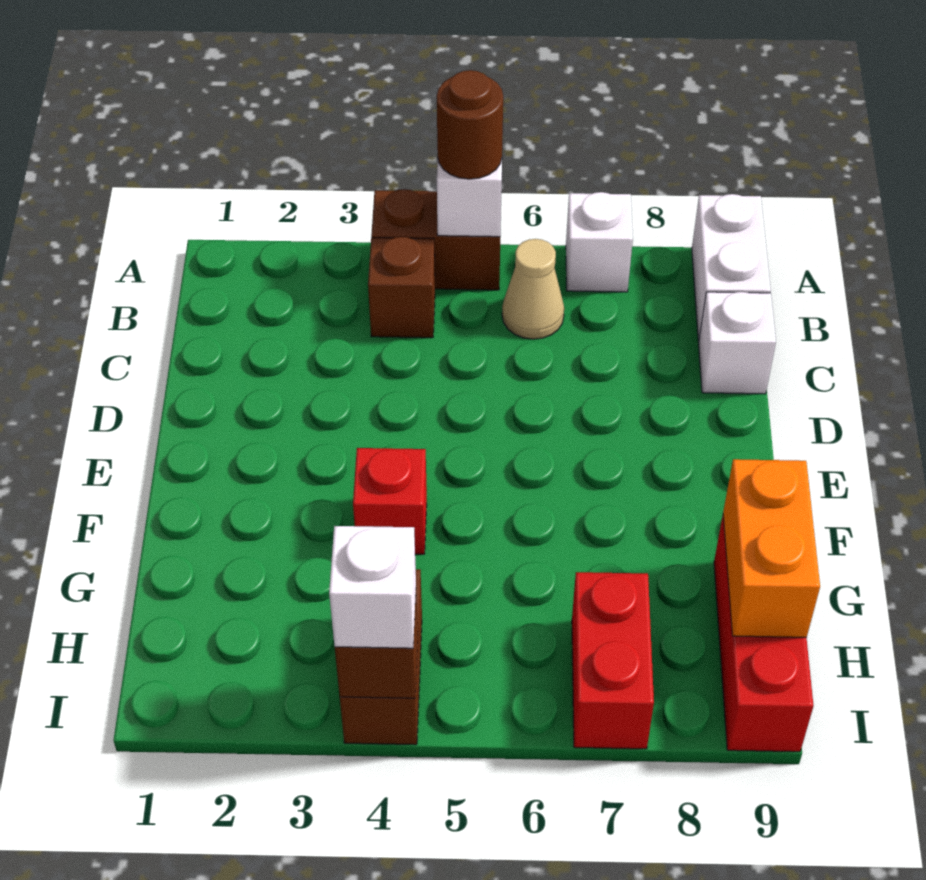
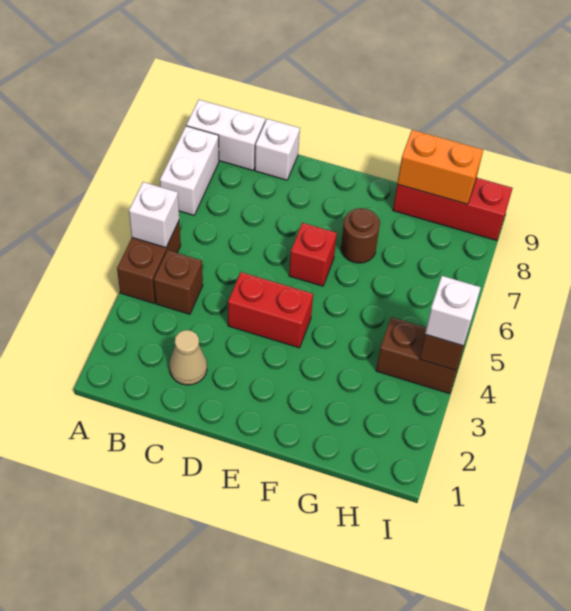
brown round brick A5 level 3 -> brown round brick F7 level 1
white brick A7 level 1 -> white brick A7:A8 level 1
tan cone B6 level 1 -> tan cone C2 level 1
red brick F4 level 1 -> red brick E6 level 1
red brick H7:I7 level 1 -> red brick D4:E4 level 1

